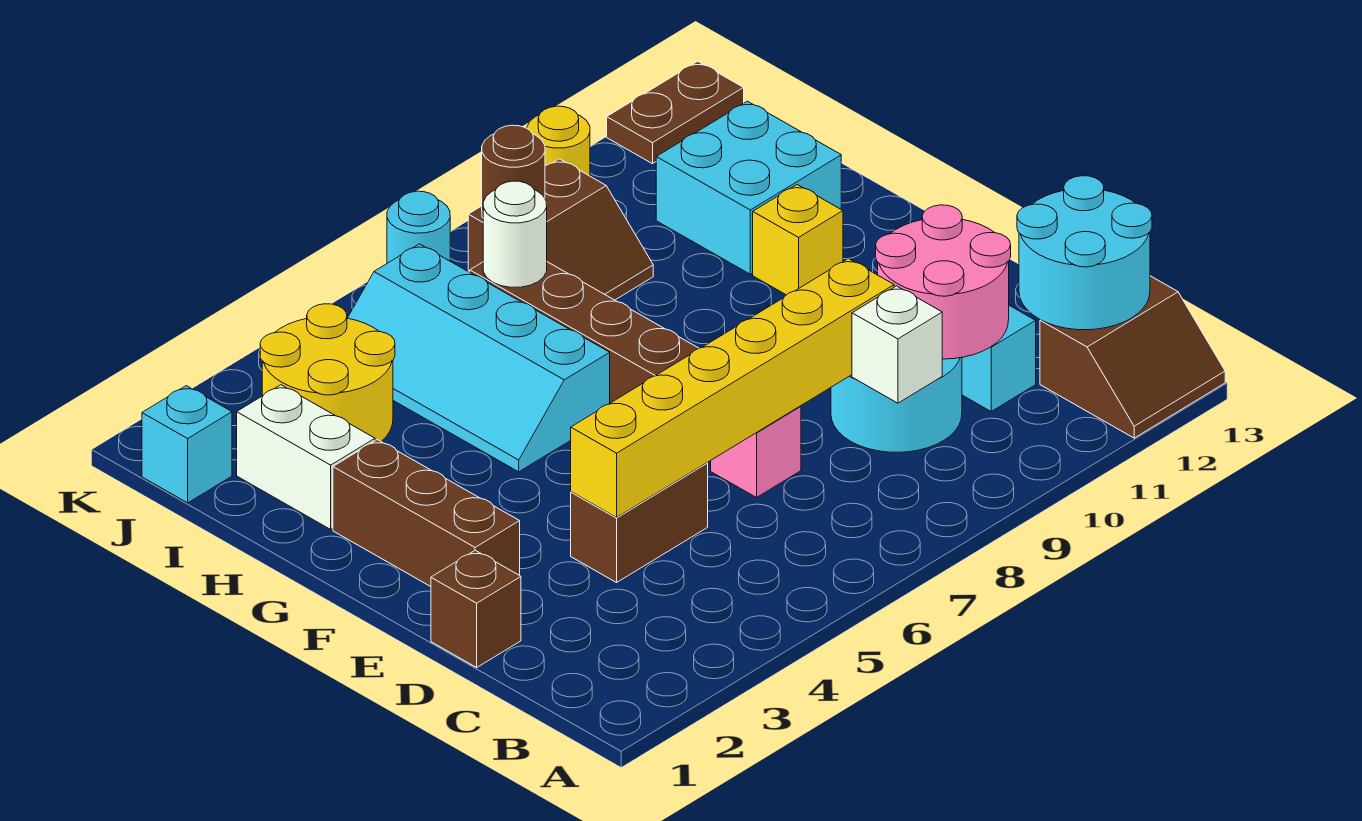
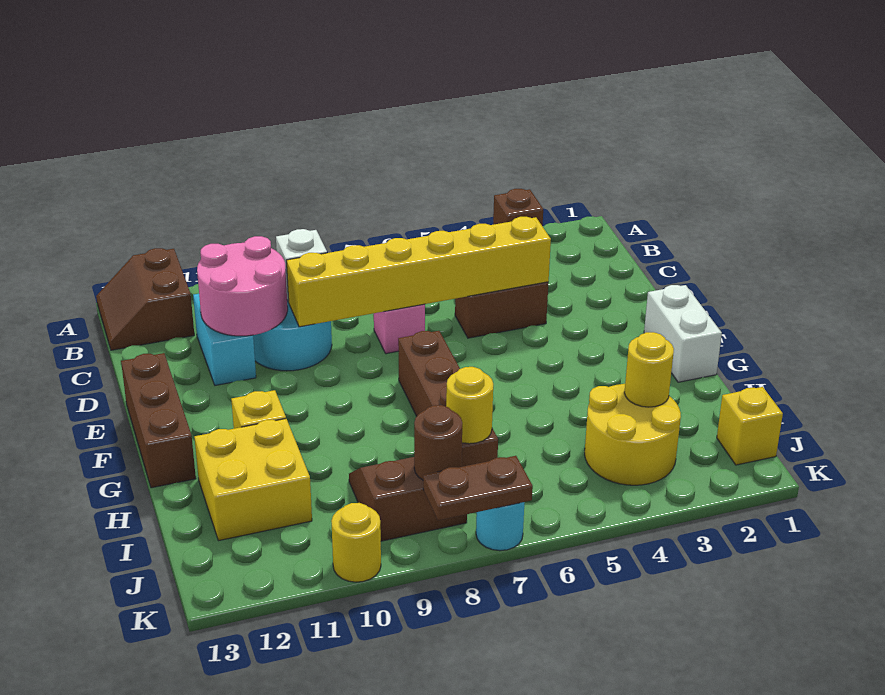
brown slope A12:B13 level 1 top B -> brown slope A12:B13 level 1 top 12
cyan round brick B12:C13 level 2 -> none
brown brick D1 level 1 -> brown brick A3 level 1
brown brick E2:G2 level 1 -> brown brick E13:G13 level 1
cyan slope G5:J6 level 1 top 6 -> none
white brick H2:I2 level 1 -> white brick F1:G1 level 1
cyan brick H11:I12 level 1 -> yellow brick H11:I12 level 1
none -> yellow round brick I3 level 2
white round brick I7 level 2 -> yellow round brick I7 level 2
cyan brick J1 level 1 -> yellow brick J1 level 1
brown plate K12:K13 level 1 -> brown plate K7:K8 level 2

